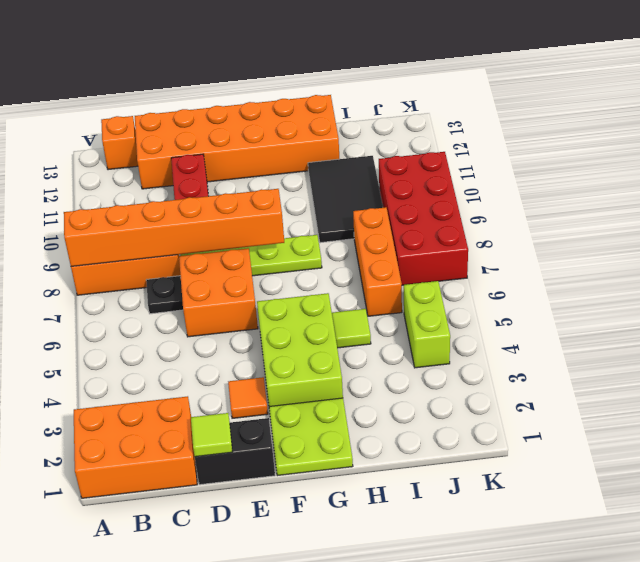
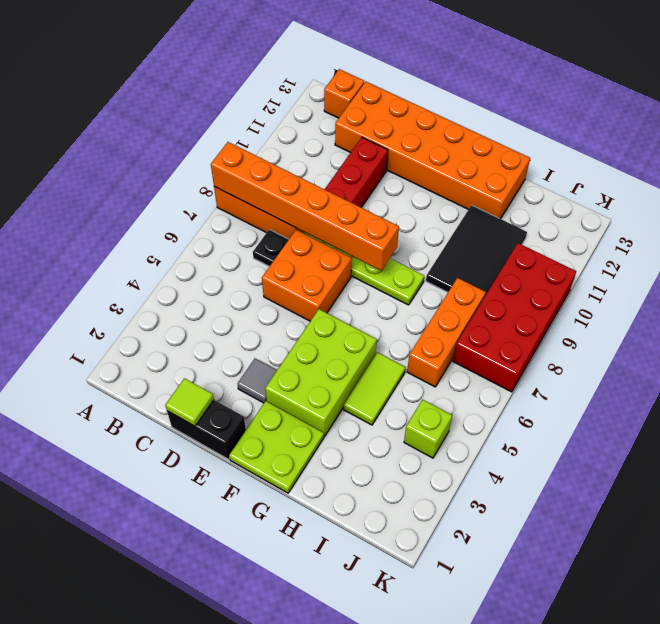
orange brick A1:C2 level 1 -> none
orange tile E3 level 1 -> grey tile E3 level 1
lime tile H5 level 1 -> lime tile H4:H5 level 1
lime brick J4:J5 level 1 -> lime brick J4 level 1

